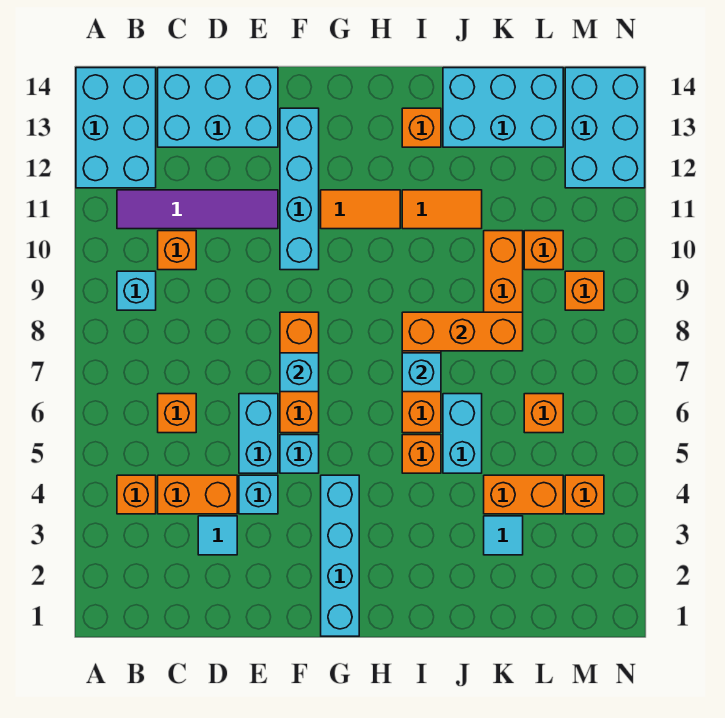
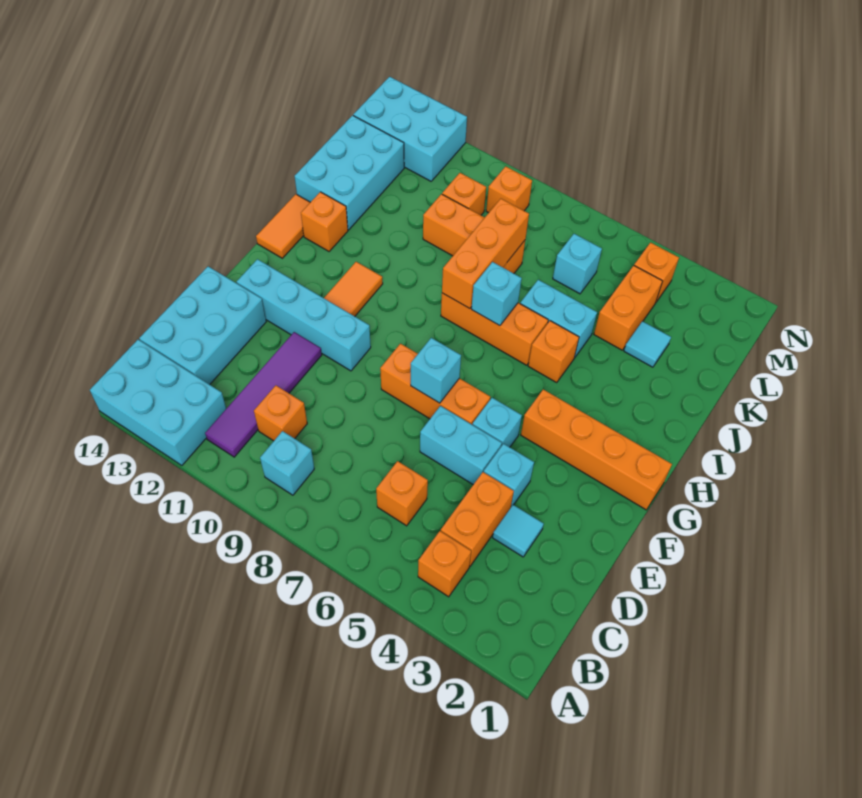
cyan brick G1:G4 level 1 -> orange brick G1:G4 level 1
orange tile I11:J11 level 1 -> orange tile H14:I14 level 1
orange brick L6 level 1 -> cyan brick L6 level 1

